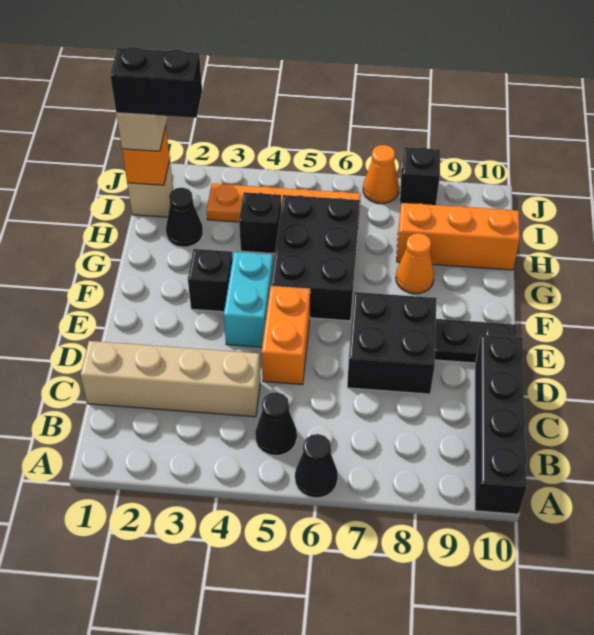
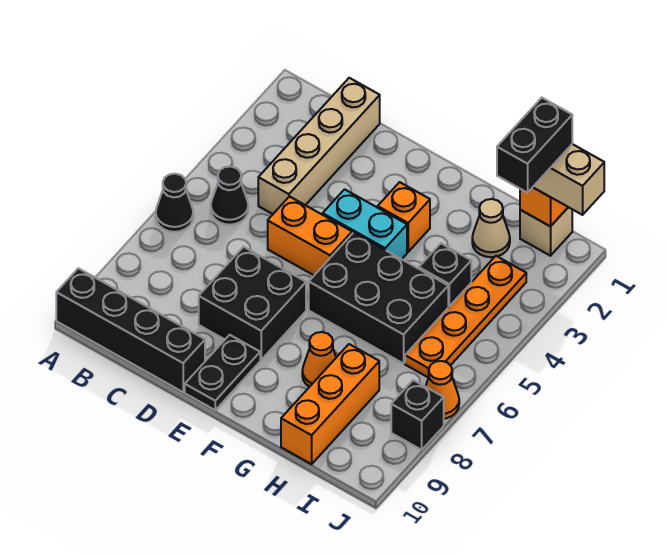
black brick F3 level 1 -> orange brick F3 level 1
black cone H2 level 1 -> tan cone H2 level 1

